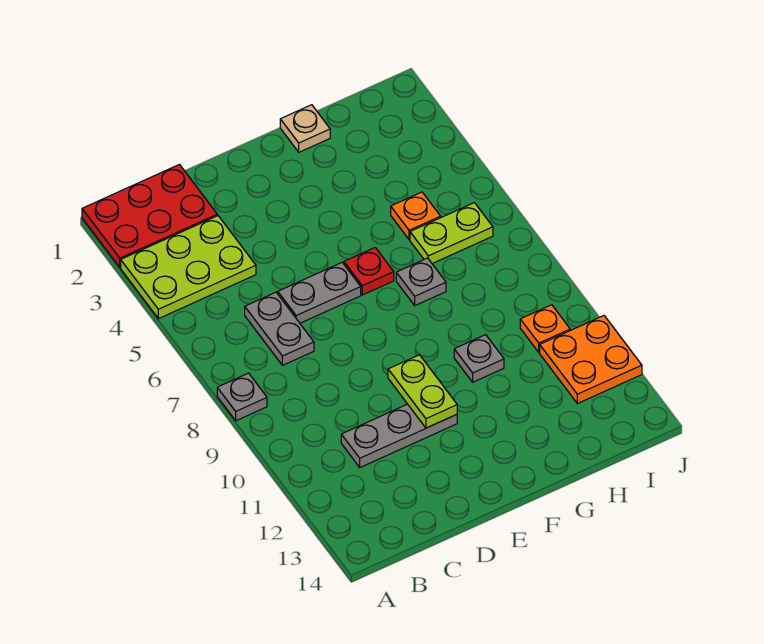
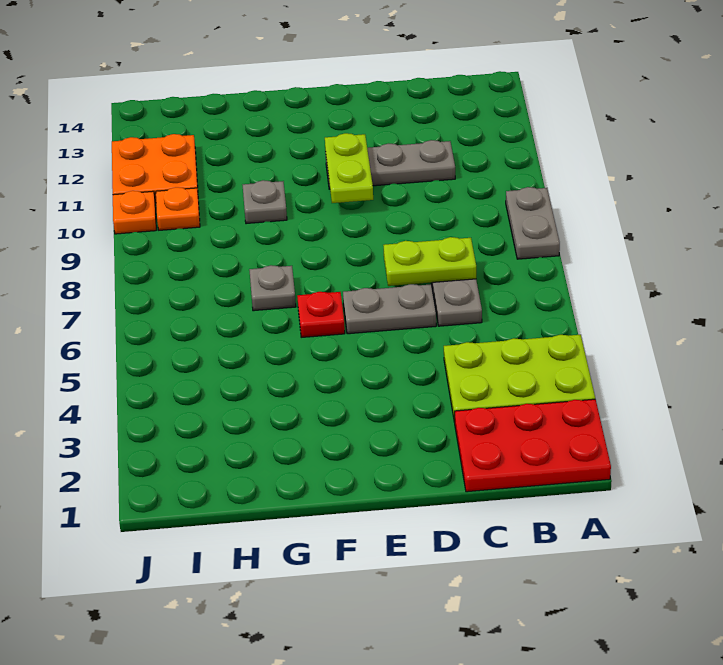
grey plate A8 level 1 -> grey plate A8:A9 level 1
tan plate G1 level 1 -> none
orange plate H5 level 1 -> orange plate J10 level 1
lime plate H6:I6 level 1 -> lime plate C7:D7 level 2

